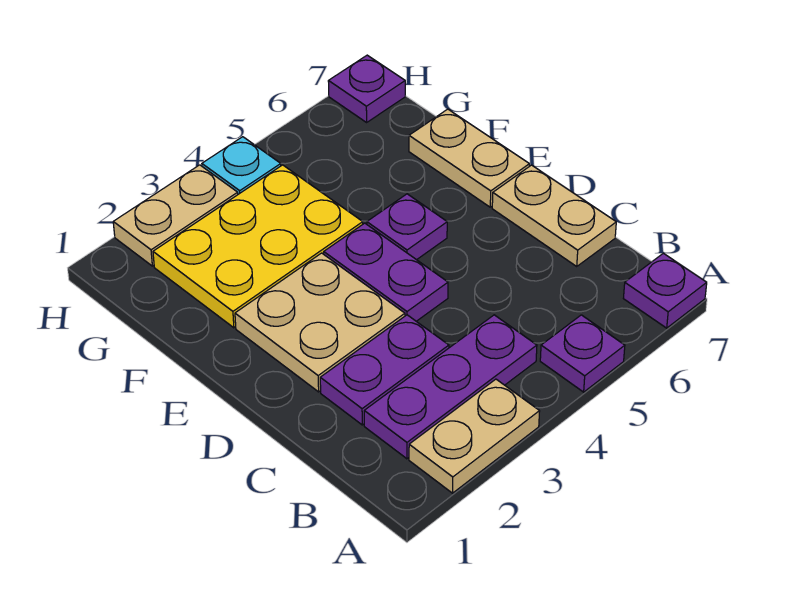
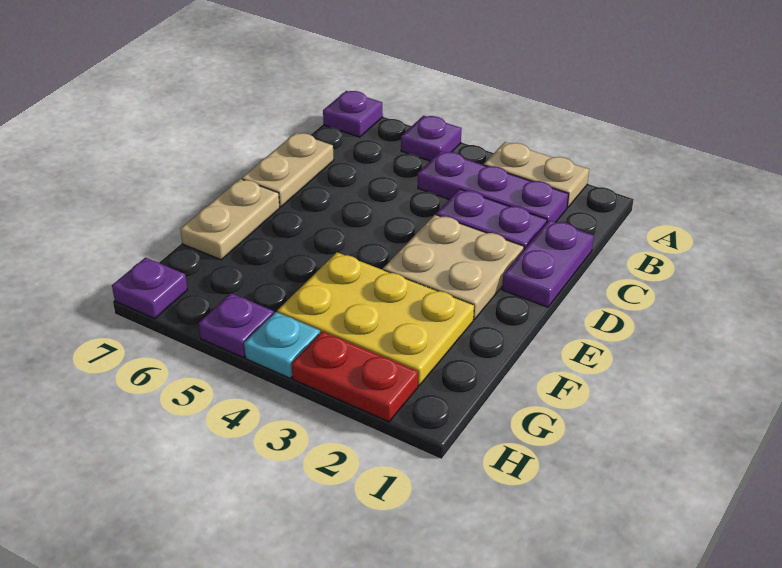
purple plate D4:E4 level 1 -> purple plate C1:D1 level 1
purple plate E5 level 1 -> purple plate H5 level 1
tan plate H2:H3 level 1 -> red plate H2:H3 level 1

